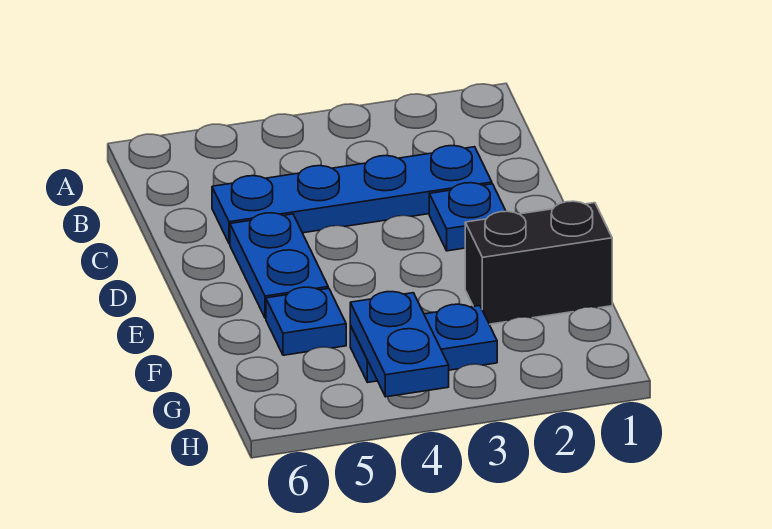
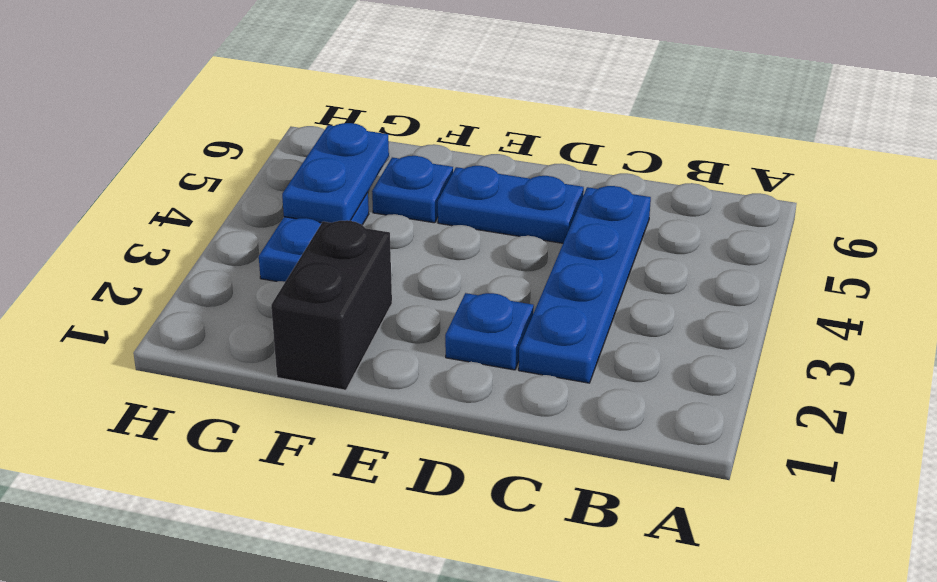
blue plate G4:H4 level 2 -> blue plate G4:G5 level 2

